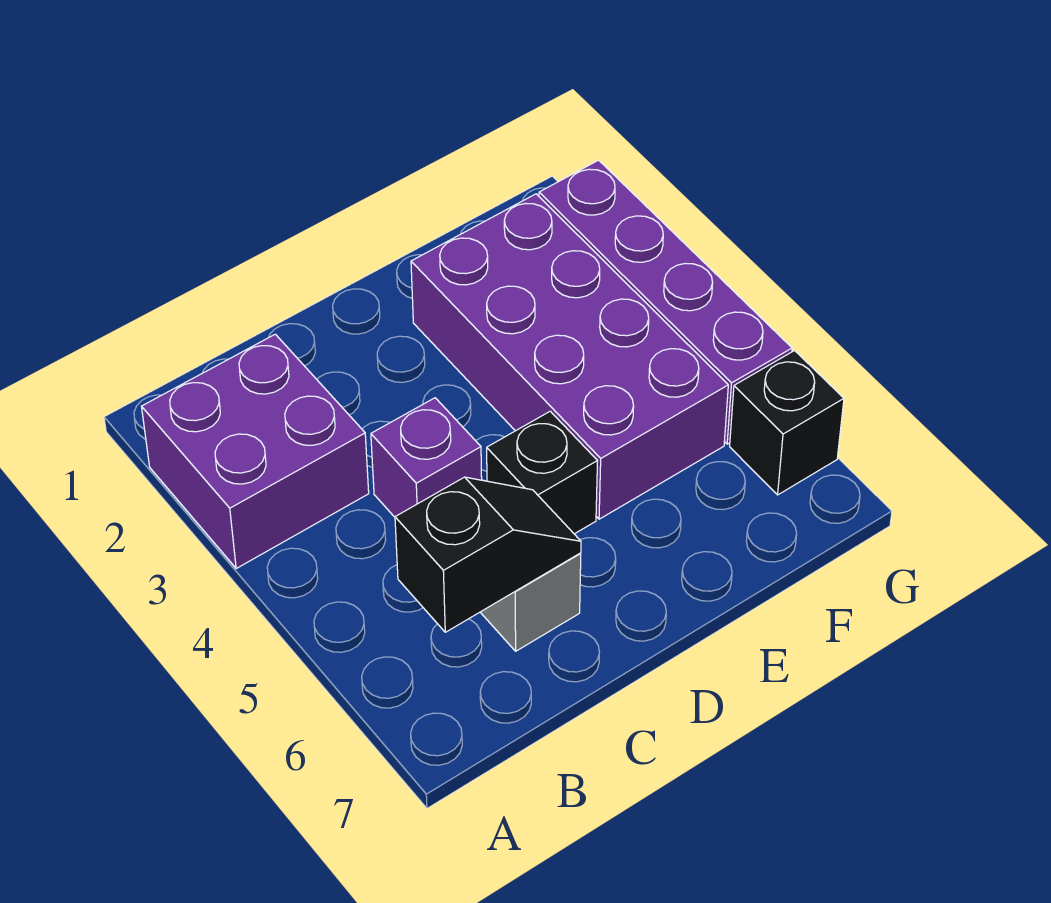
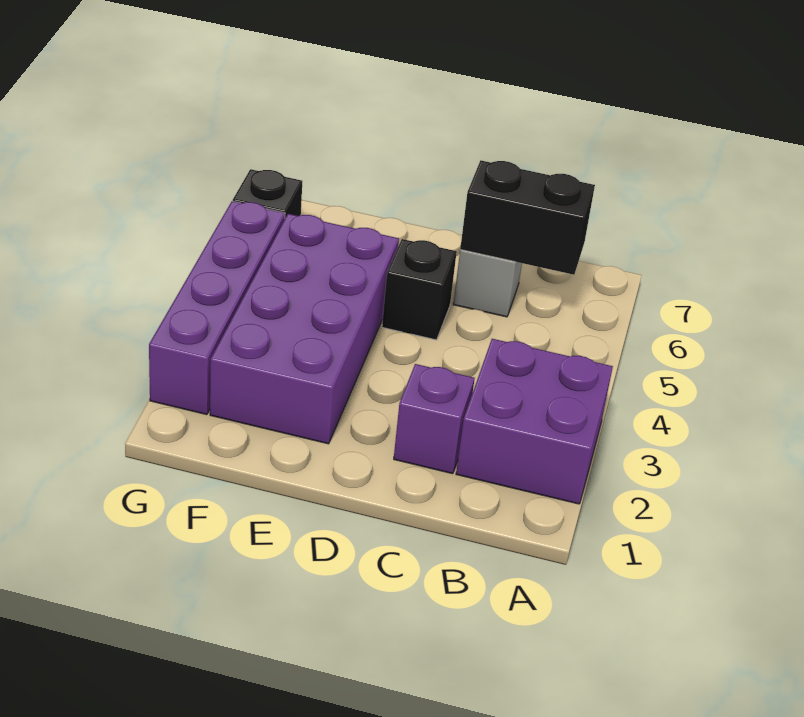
black slope B6:C6 level 2 top B -> black brick B6:C6 level 2
purple brick C4 level 1 -> purple brick C2 level 1

